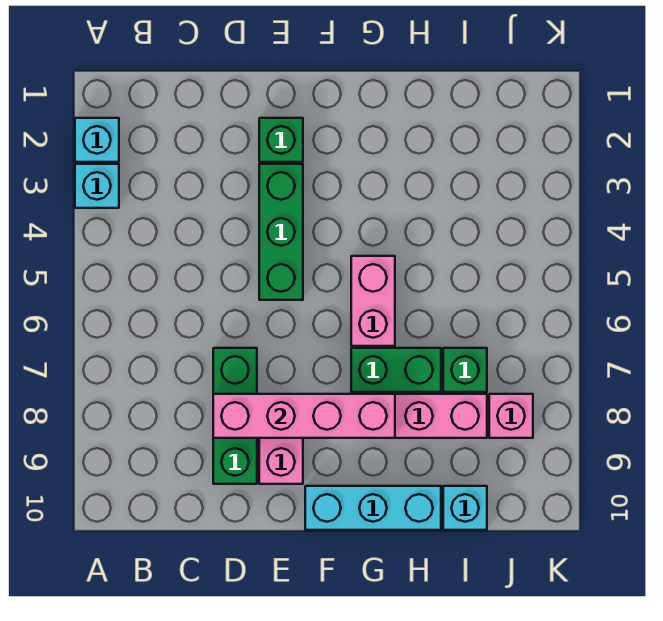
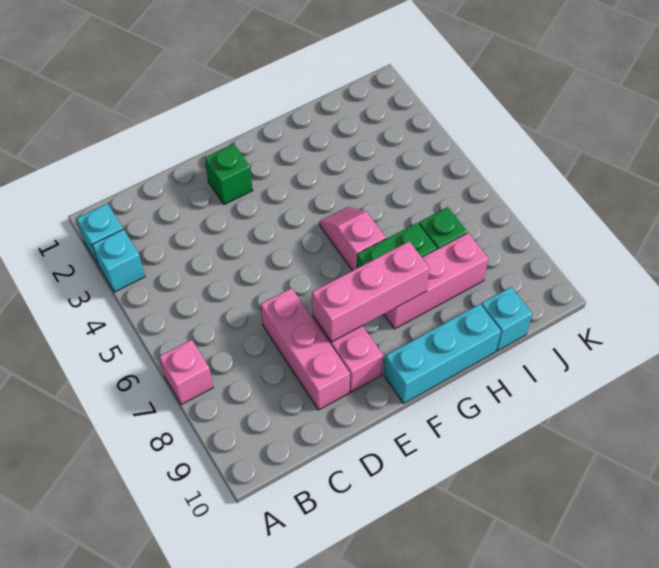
green brick D7:D9 level 1 -> pink brick D7:D9 level 1
pink brick D8:G8 level 2 -> pink brick E8:G8 level 2
green brick E3:E5 level 1 -> none
pink brick G5:G6 level 1 -> pink slope G5:G6 level 1 top 6
pink brick J8 level 1 -> pink brick A7 level 1

